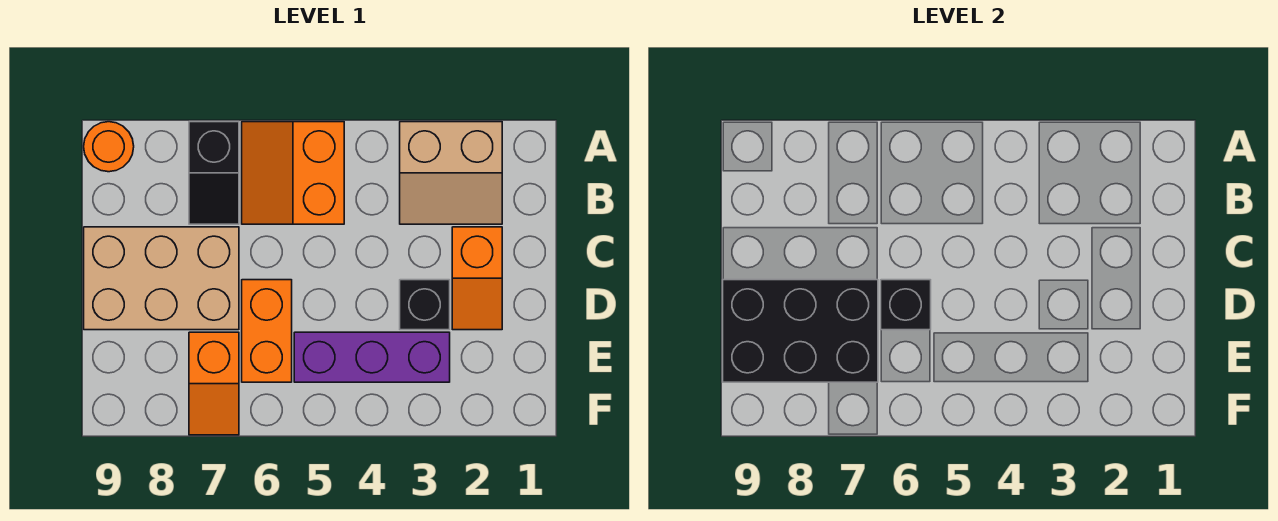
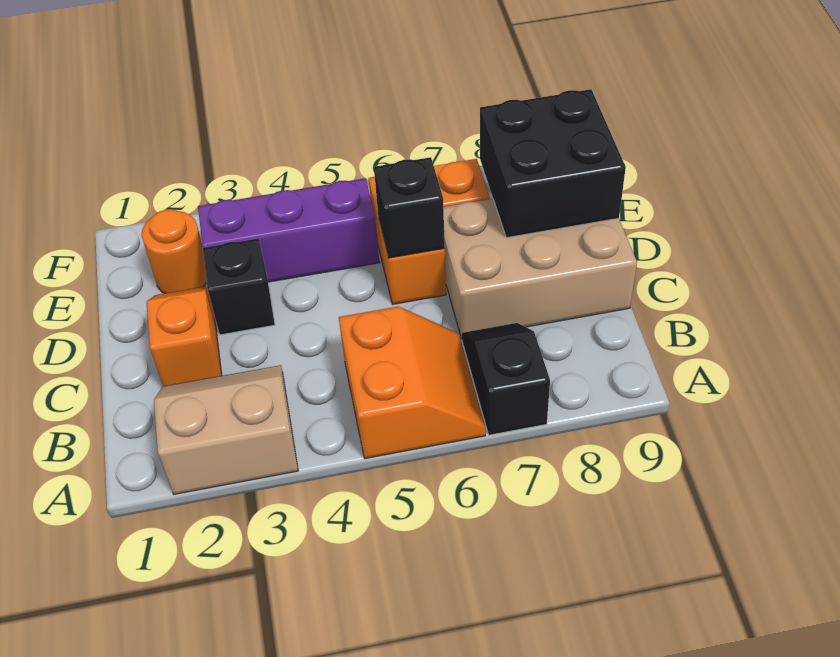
orange round brick A9 level 1 -> orange round brick E2 level 1
black brick D7:E9 level 2 -> black brick D8:E9 level 2

